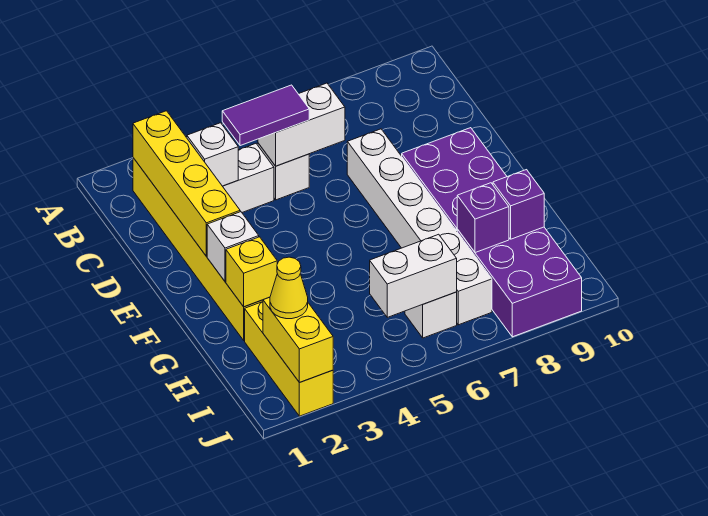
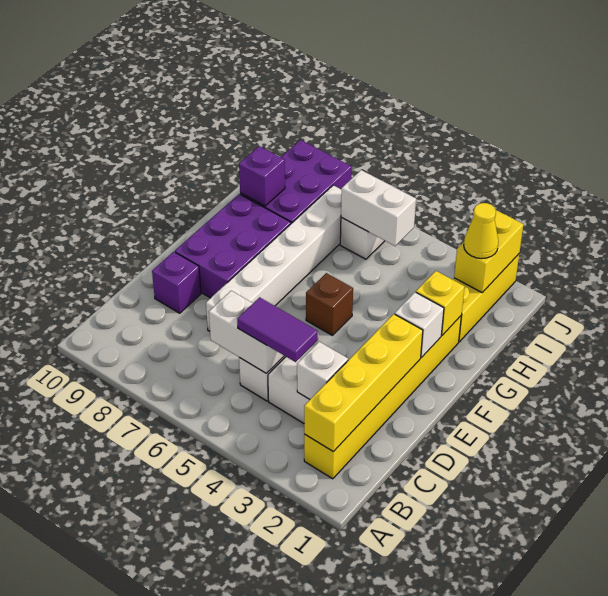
none -> brown brick F5 level 1
purple brick H8 level 2 -> purple brick D9 level 1

